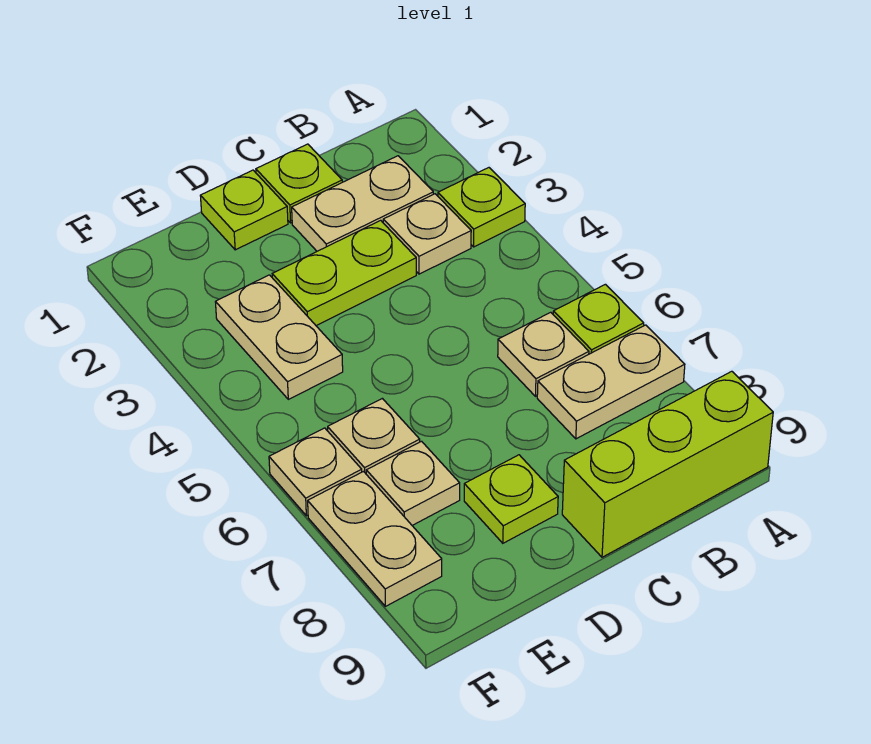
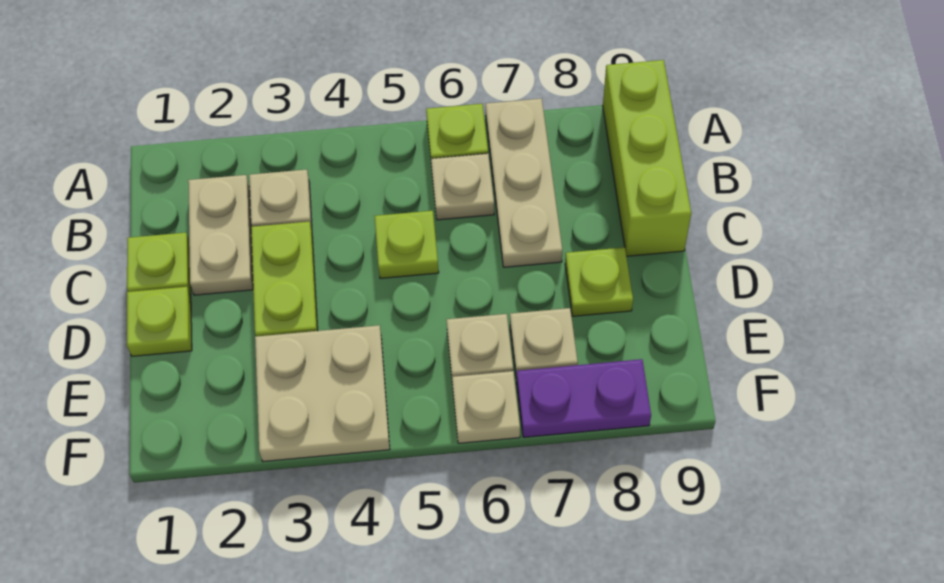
lime plate A3 level 1 -> lime plate C5 level 1
tan plate A7:B7 level 1 -> tan plate A7:C7 level 1
tan plate E3:E4 level 1 -> tan plate E3:F4 level 1
tan plate F7:F8 level 1 -> purple plate F7:F8 level 1

